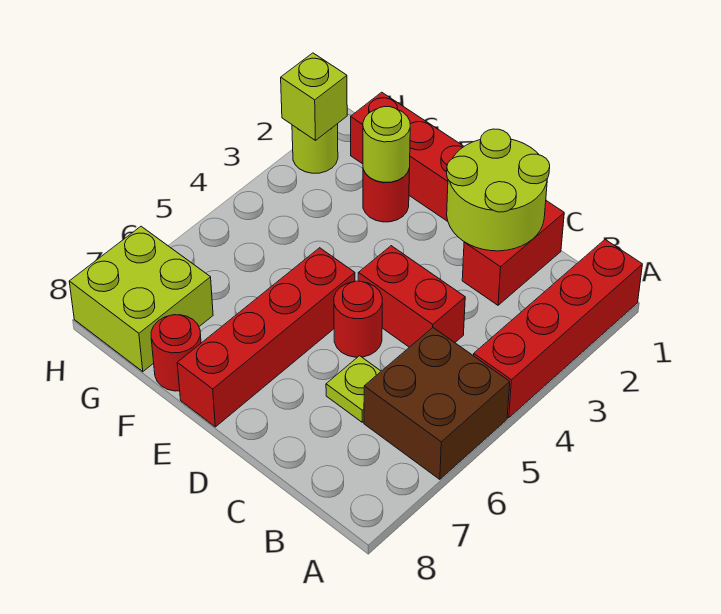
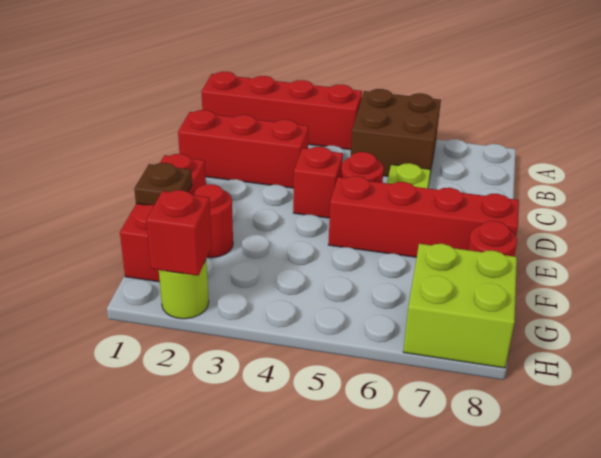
red brick C1:C2 level 1 -> red brick C1:C3 level 1
lime round brick C1:D2 level 2 -> none
red brick C4:D4 level 1 -> red brick D4 level 1
none -> brown plate F1 level 2
lime round brick F2 level 2 -> none
lime brick H2 level 2 -> red brick H2 level 2

